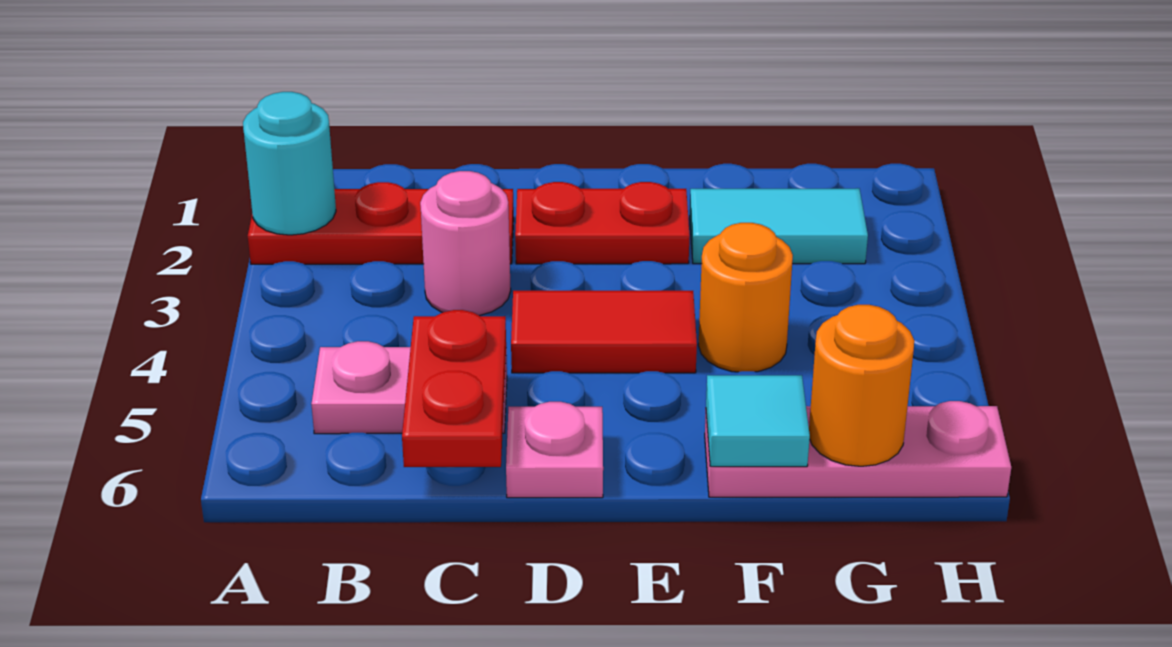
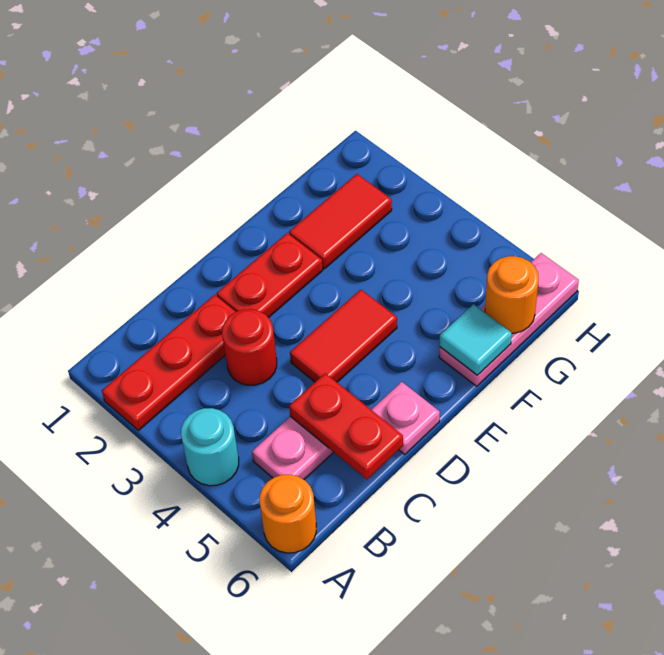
cyan round brick A2 level 2 -> cyan round brick A4 level 1
pink round brick C3 level 1 -> red round brick C3 level 1
cyan tile F2:G2 level 1 -> red tile F2:G2 level 1
orange round brick F4 level 1 -> orange round brick A6 level 1

